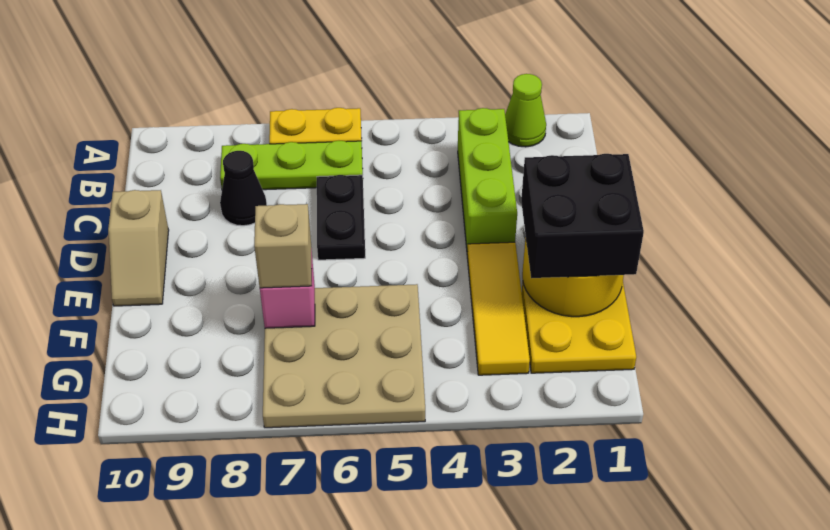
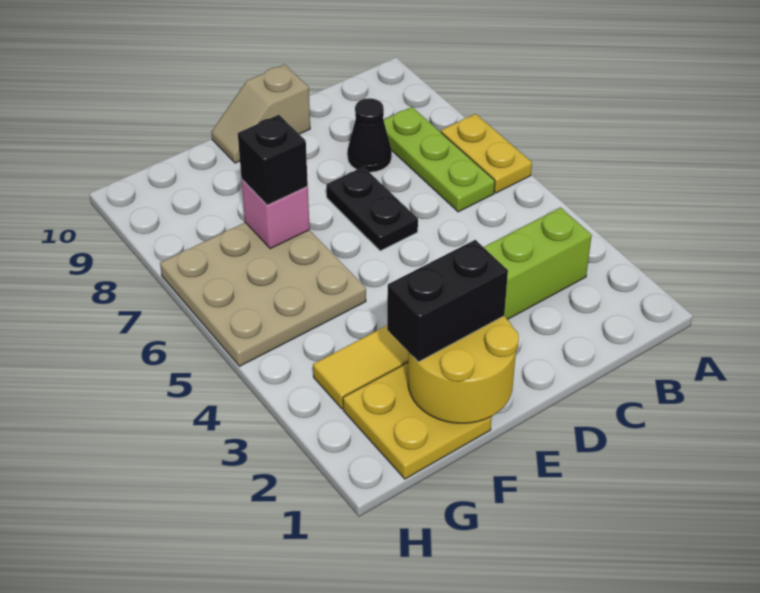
lime cone A2 level 1 -> none
black plate C6:D6 level 1 -> black plate D6:D7 level 1
black brick E1:F2 level 3 -> black brick E2:F2 level 3
tan brick F7 level 3 -> black brick F7 level 3

